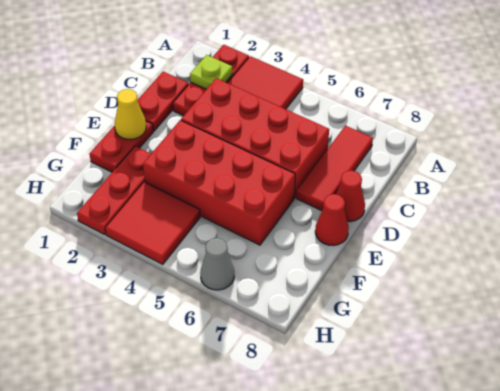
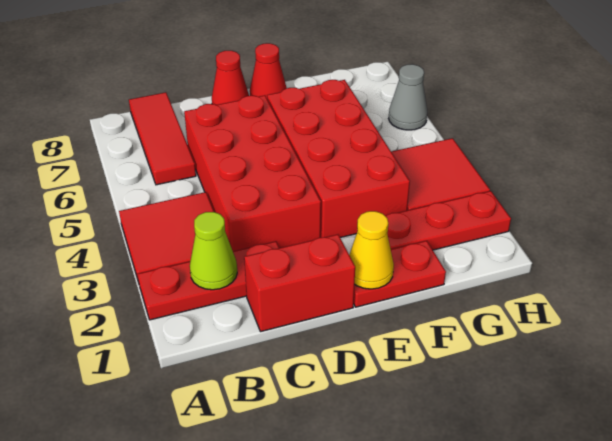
lime plate B2 level 2 -> lime cone B2 level 2
red tile B7:D7 level 1 -> red tile B6:B8 level 1
red plate C1:D1 level 1 -> red brick C1:D1 level 1

